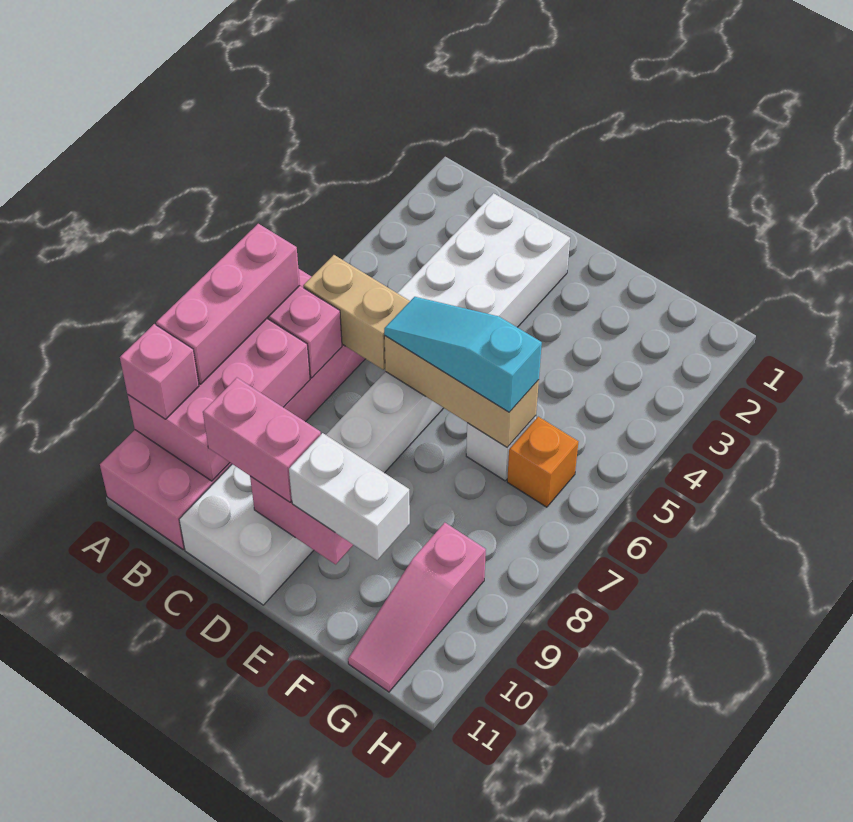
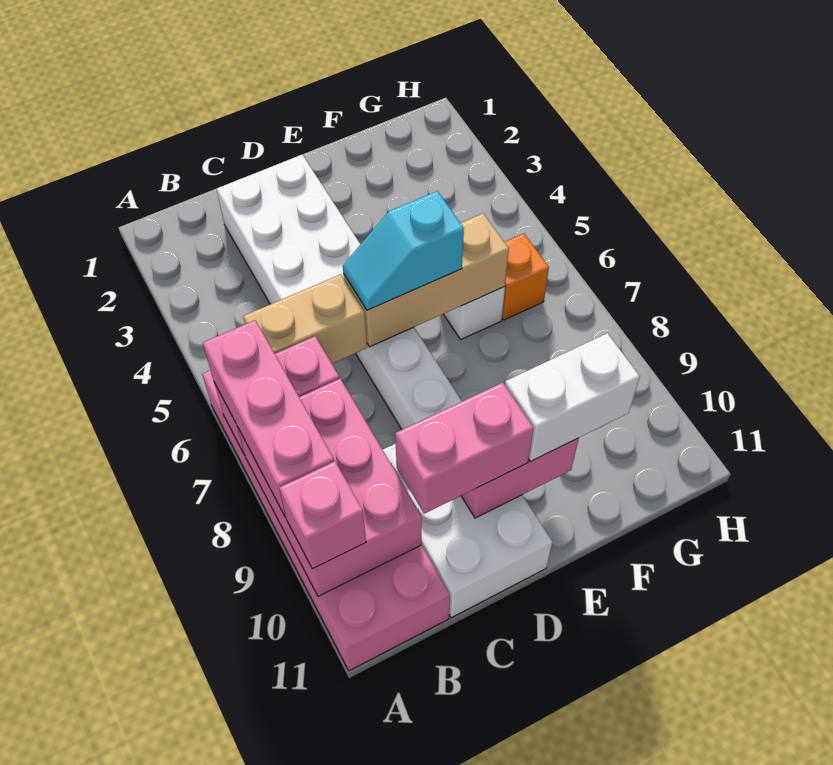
cyan slope D6:F6 level 3 top F -> cyan slope D6:E6 level 3 top E
pink slope G9:G11 level 1 top 9 -> none

